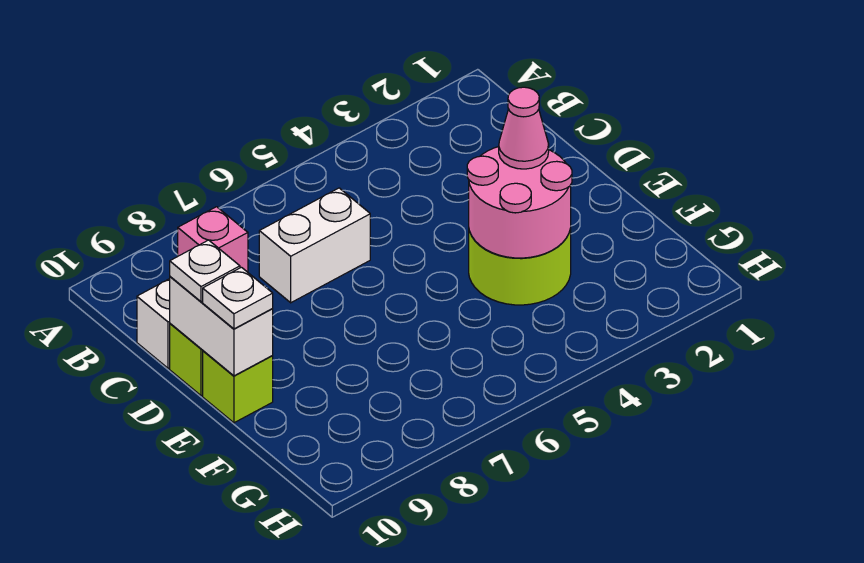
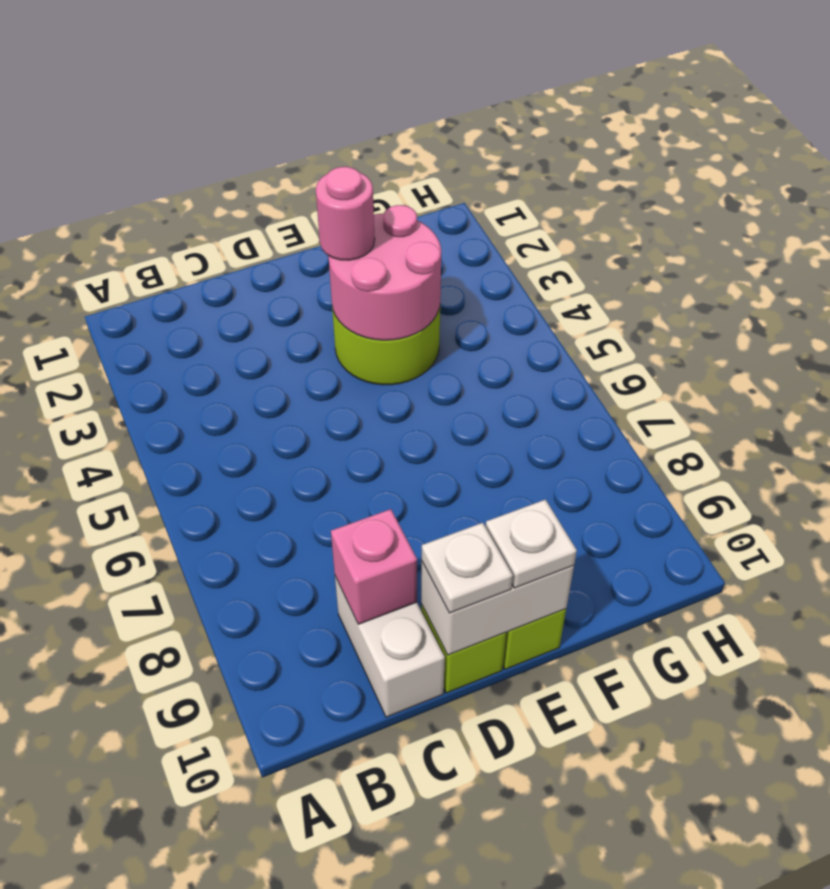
white brick C6:C7 level 1 -> none
pink cone E3 level 3 -> pink round brick E3 level 3

